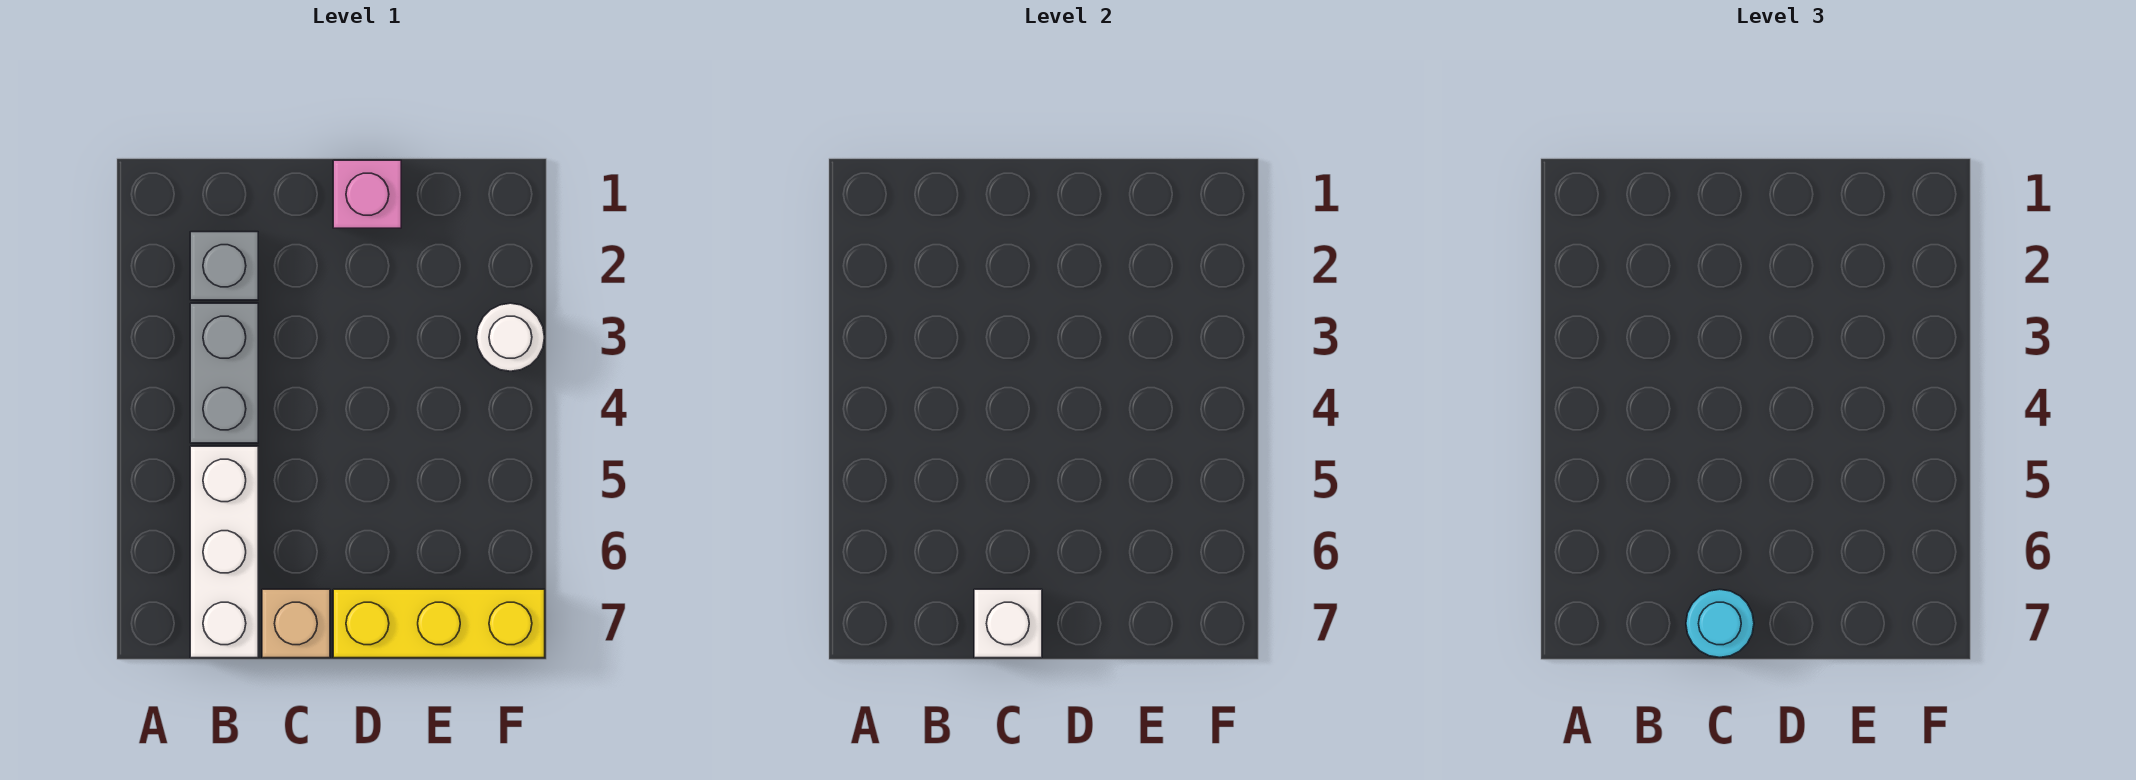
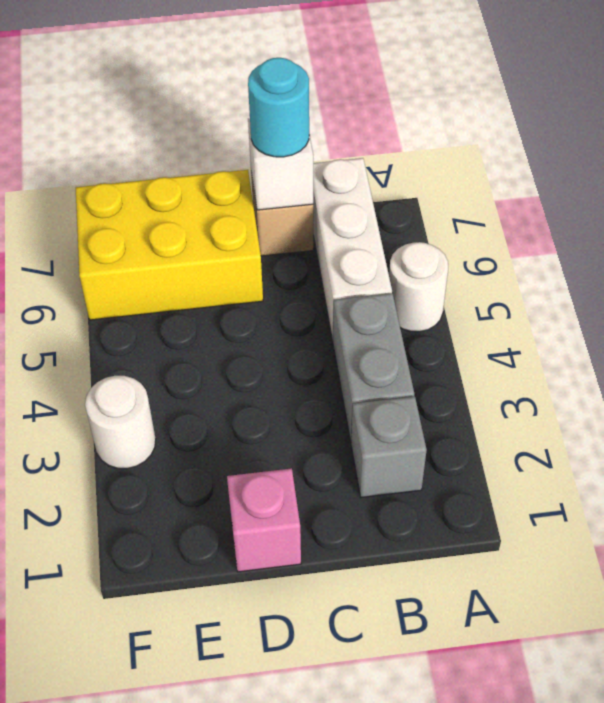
none -> white round brick A5 level 1
yellow brick D7:F7 level 1 -> yellow brick D6:F7 level 1

